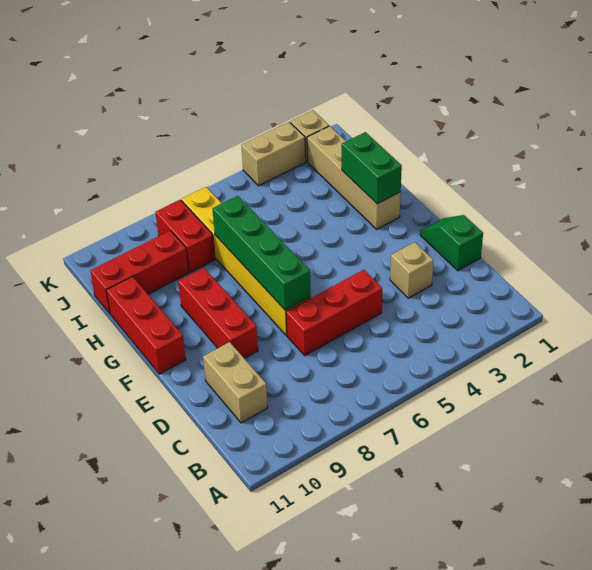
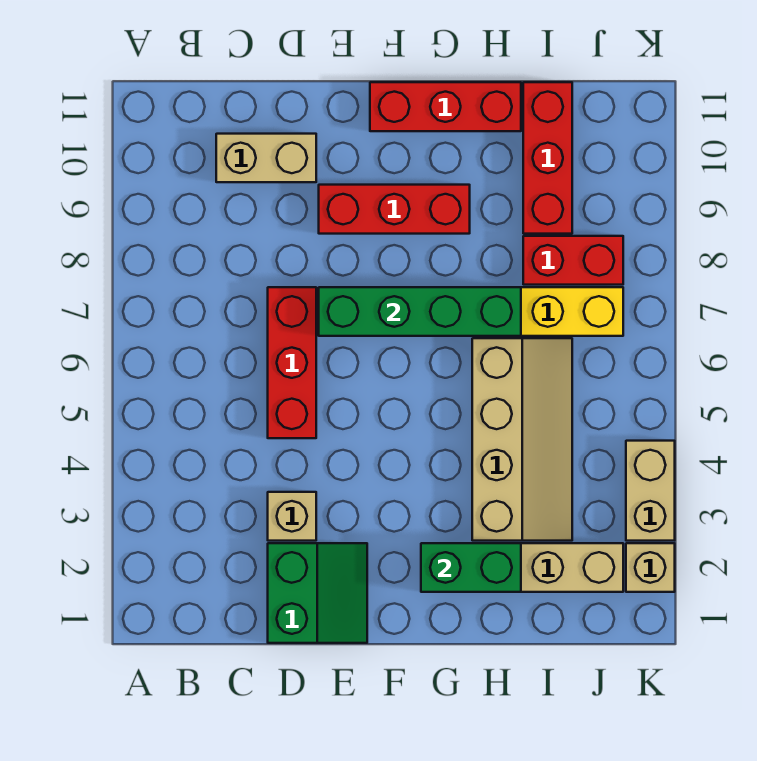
green slope D1:E1 level 1 top D -> green slope D1:E2 level 1 top D
none -> tan slope H3:I6 level 1 top H

